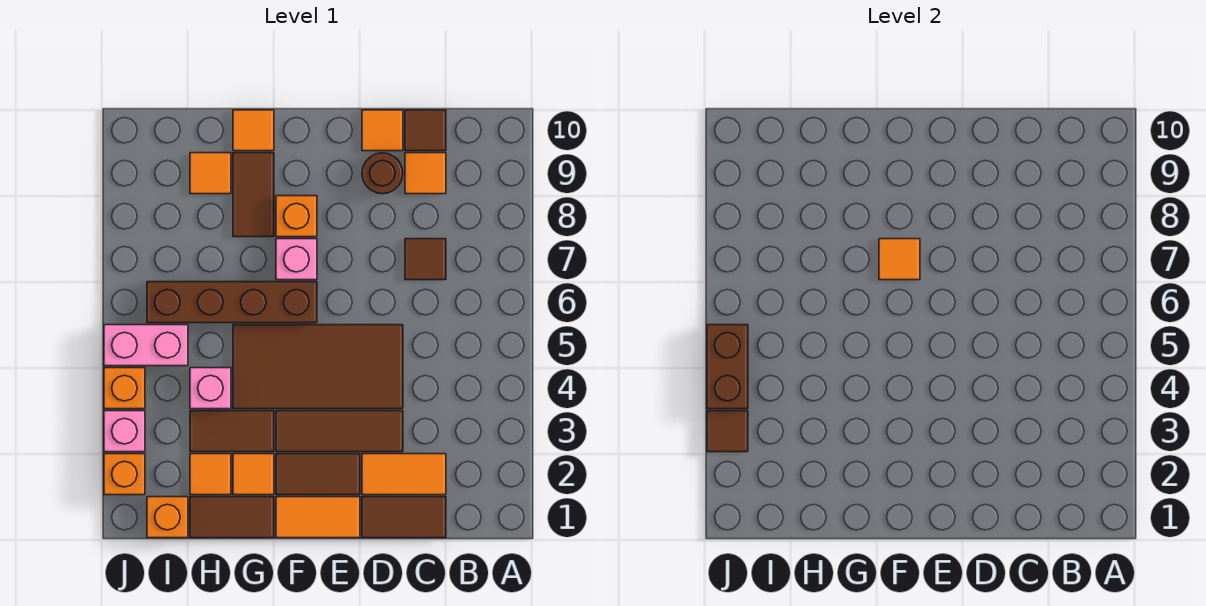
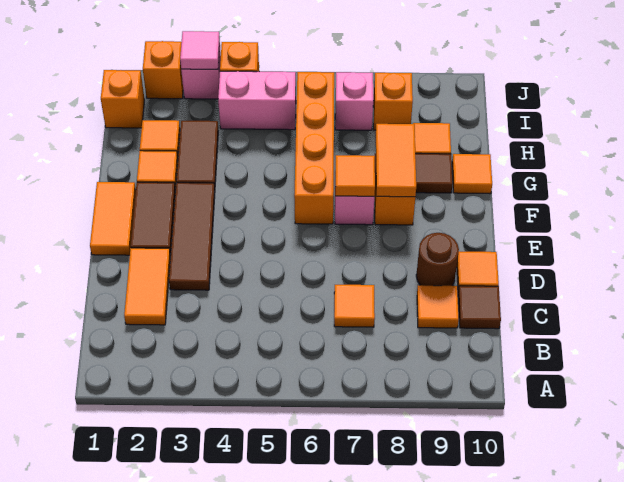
brown tile C1:D1 level 1 -> none
brown tile C7 level 1 -> orange tile C7 level 1
brown tile D4:G5 level 1 -> none
brown brick F6:I6 level 1 -> orange brick F6:I6 level 1
none -> orange tile F8:G8 level 2
brown tile G1:H1 level 1 -> none
pink brick H4 level 1 -> pink brick I7 level 1
pink brick I5:J5 level 1 -> pink brick I4:I5 level 1
none -> orange brick I8 level 1
brown tile J3 level 2 -> pink tile J3 level 2
brown brick J4:J5 level 2 -> none

